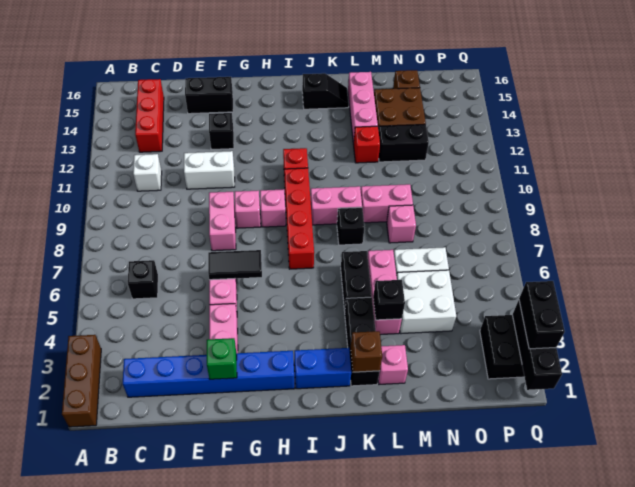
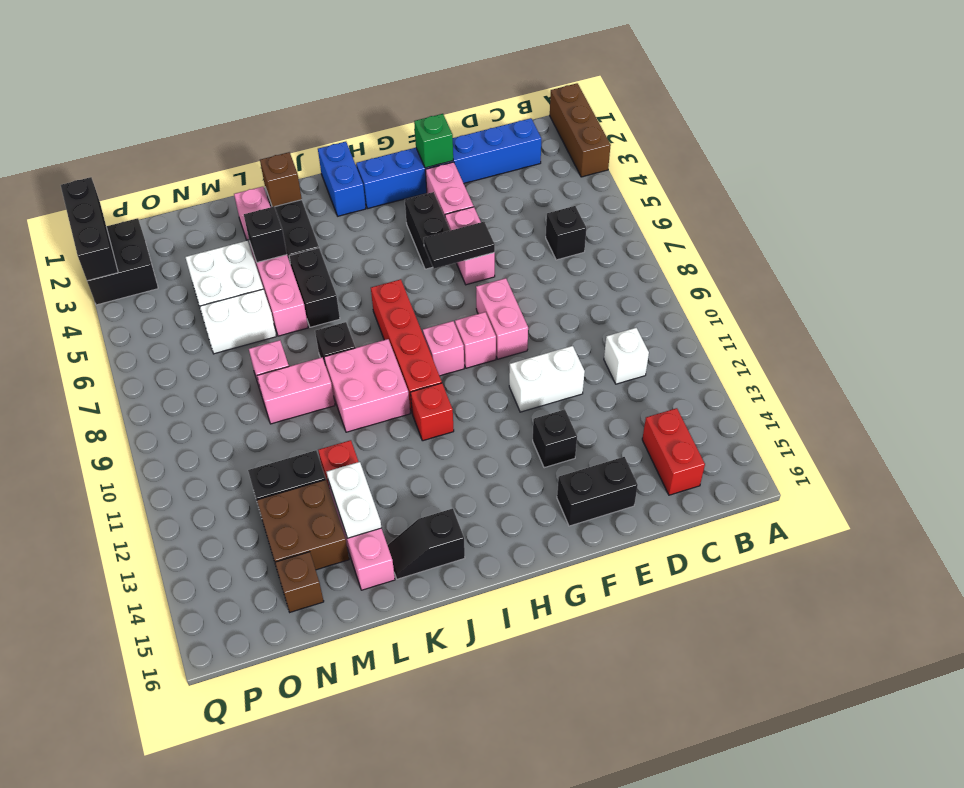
red brick C13:C15 level 1 -> red brick C14:C15 level 1
blue brick I2:J2 level 1 -> blue brick I1:I2 level 1
pink brick J9:K9 level 1 -> pink brick J9:K10 level 1
none -> white plate L13:L14 level 2
black brick Q2:Q3 level 3 -> black brick G4:G5 level 1

